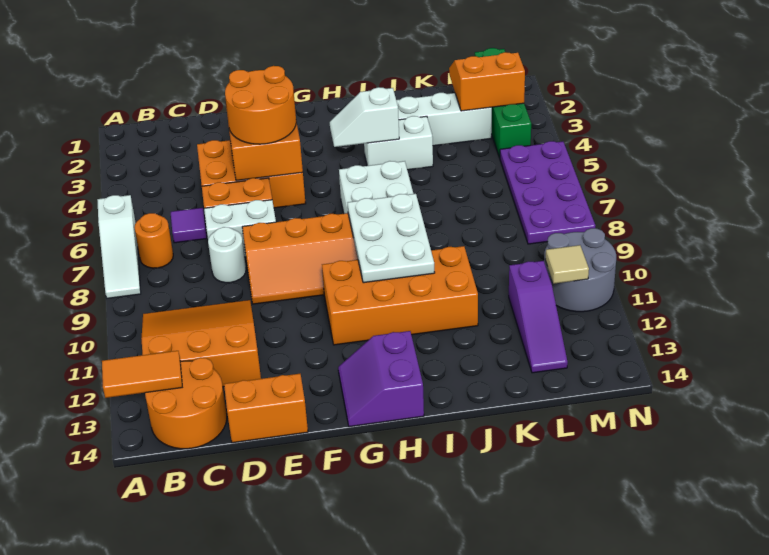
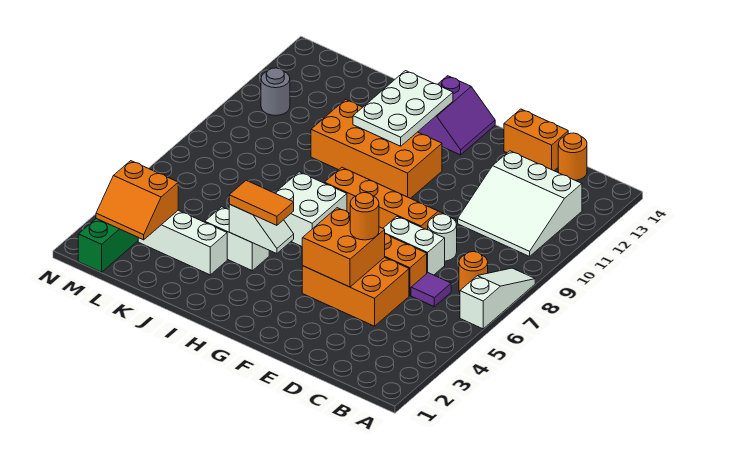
orange tile A13:B13 level 2 -> orange tile H4:I4 level 3
orange slope B10:D12 level 1 top 12 -> white slope B10:D12 level 1 top 12
orange round brick B13:C14 level 1 -> orange round brick C14 level 1
orange round brick E4:F5 level 3 -> orange round brick E5 level 3
white plate H8:I10 level 2 -> white plate H11:I13 level 2
purple slope L11:L13 level 1 top 11 -> none
purple plate M5:N8 level 1 -> none
grey round brick M10:N11 level 1 -> grey round brick M11 level 1
tan tile M11 level 2 -> none

